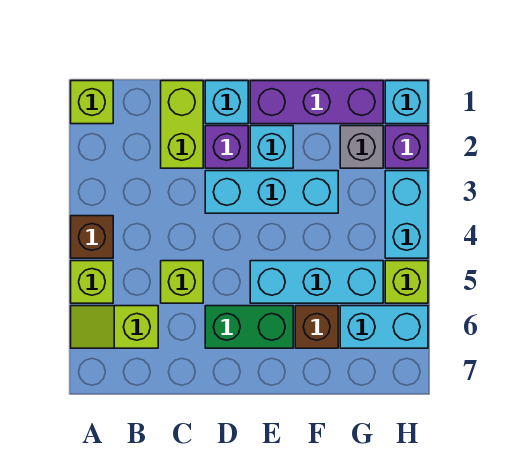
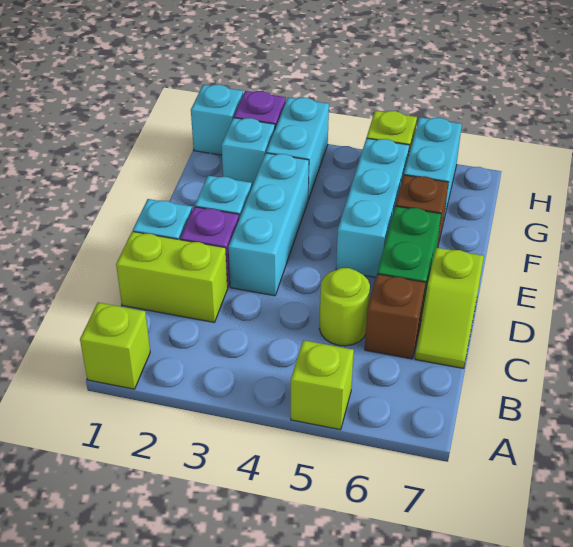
brown brick A4 level 1 -> brown brick C6 level 1
lime slope A6:B6 level 1 top B -> lime slope C7:D7 level 1 top D
lime brick C5 level 1 -> lime round brick C5 level 1
purple brick E1:G1 level 1 -> none
grey brick G2 level 1 -> cyan brick G2 level 1
cyan brick H3:H4 level 1 -> cyan brick G3:H3 level 1

